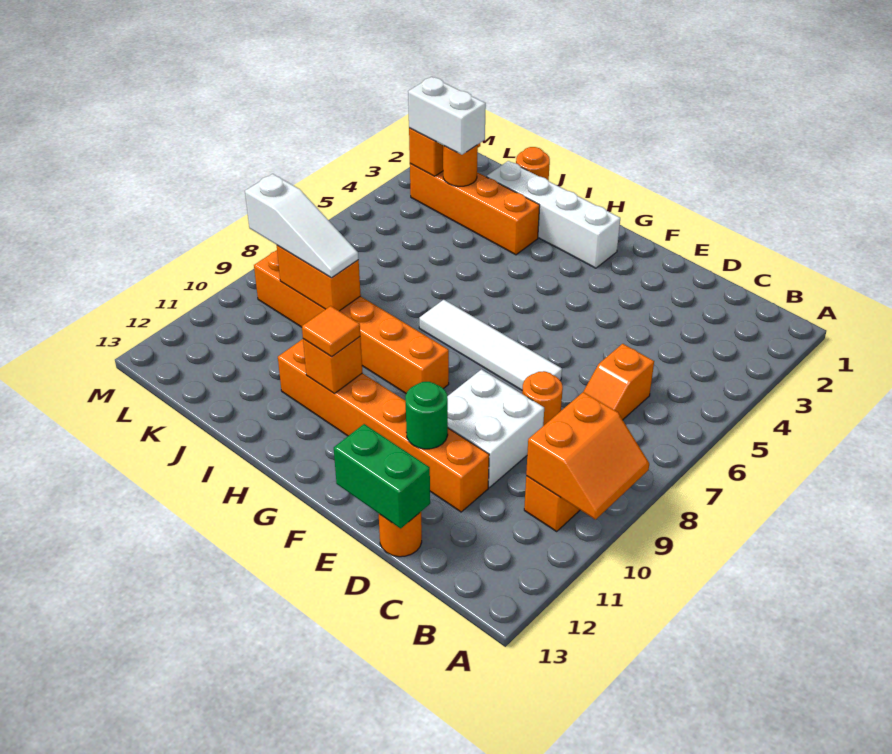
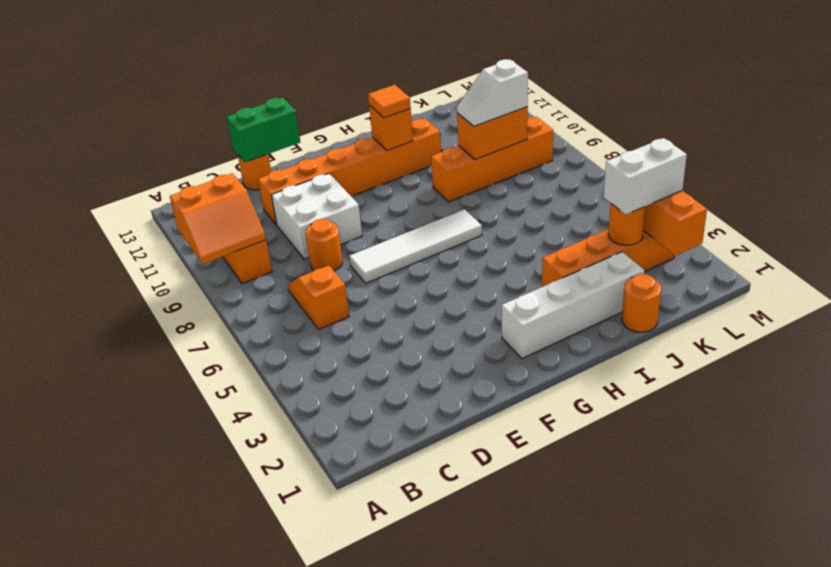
orange slope A9:B10 level 2 top B -> orange slope A9:B10 level 2 top 10
green round brick E11 level 2 -> none
orange brick G9:L9 level 1 -> orange brick I9:L9 level 1
white slope J9:L9 level 3 top L -> white slope J9:K9 level 3 top K

